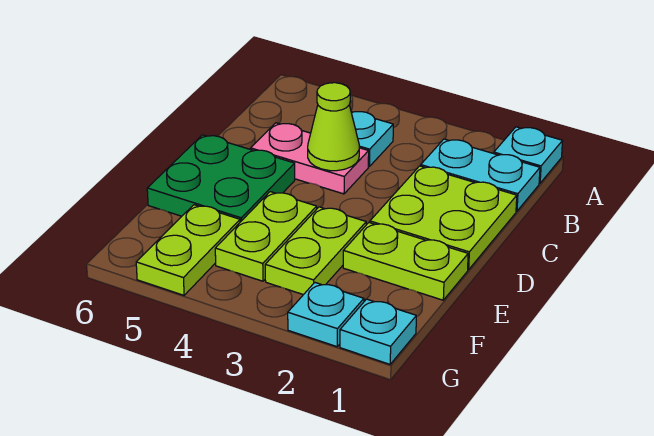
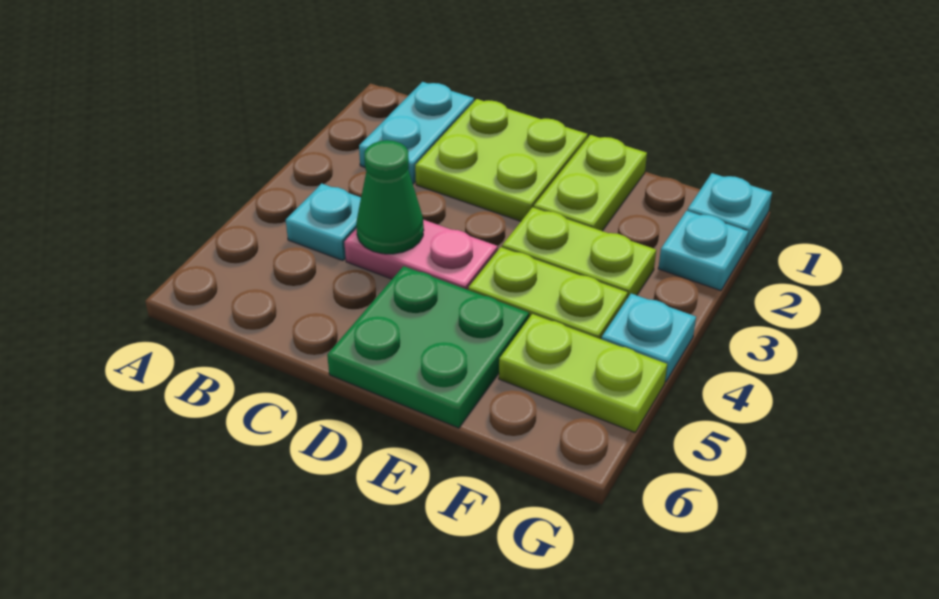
cyan plate A1 level 1 -> cyan plate G4 level 1
pink plate C4:C5 level 1 -> pink plate C4:D4 level 1
lime cone C4 level 2 -> green cone C4 level 2

